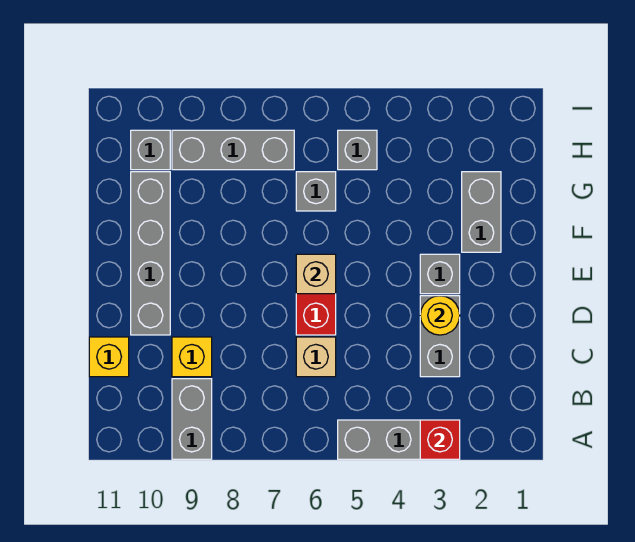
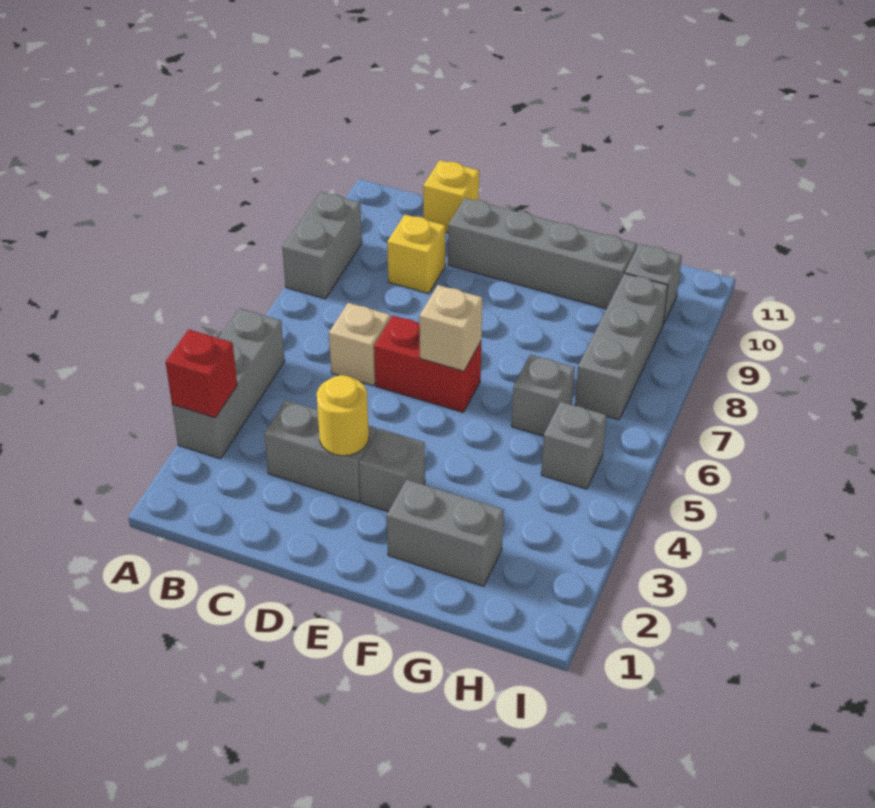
grey brick A9:B9 level 1 -> grey brick A8:A9 level 1

